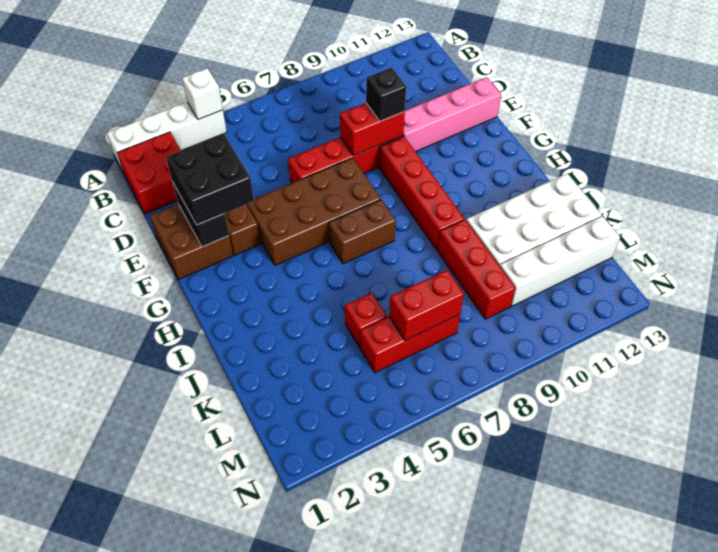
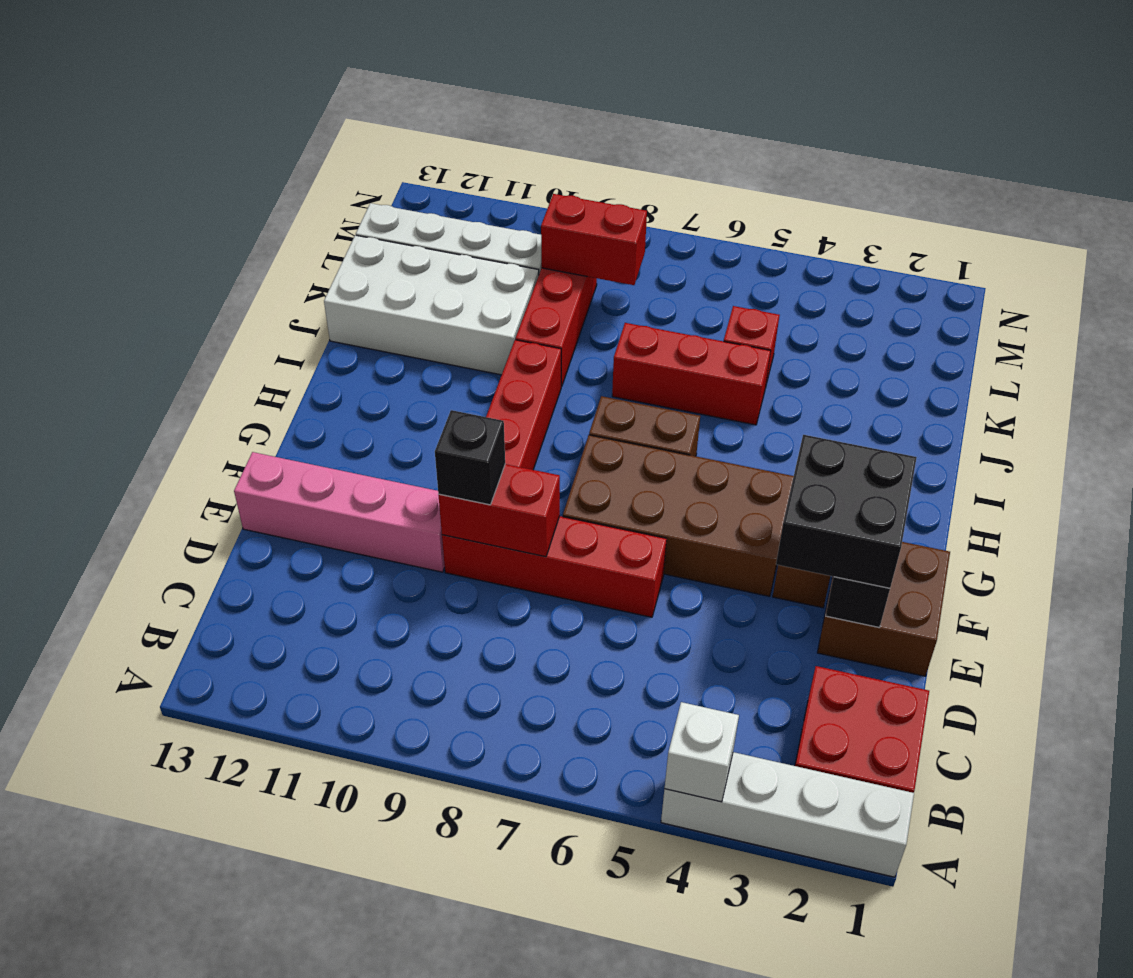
red brick L5:L7 level 1 -> red brick J5:J7 level 1
red brick L6:L7 level 2 -> red brick L8:L9 level 2

